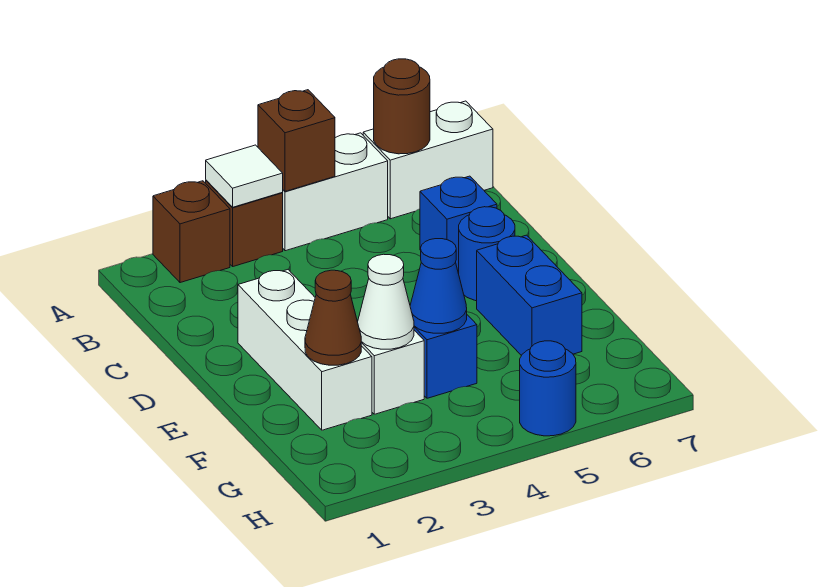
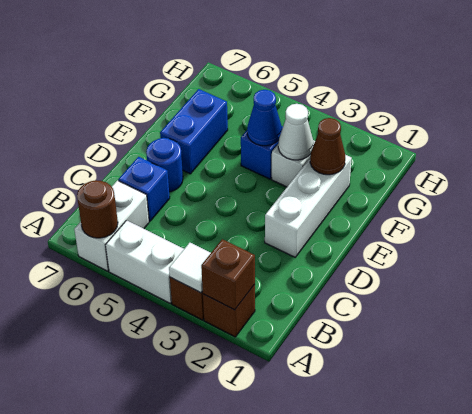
brown brick A4 level 2 -> brown brick A2 level 2
white brick A6:A7 level 1 -> white brick A6:B6 level 1
blue round brick H5 level 1 -> none

